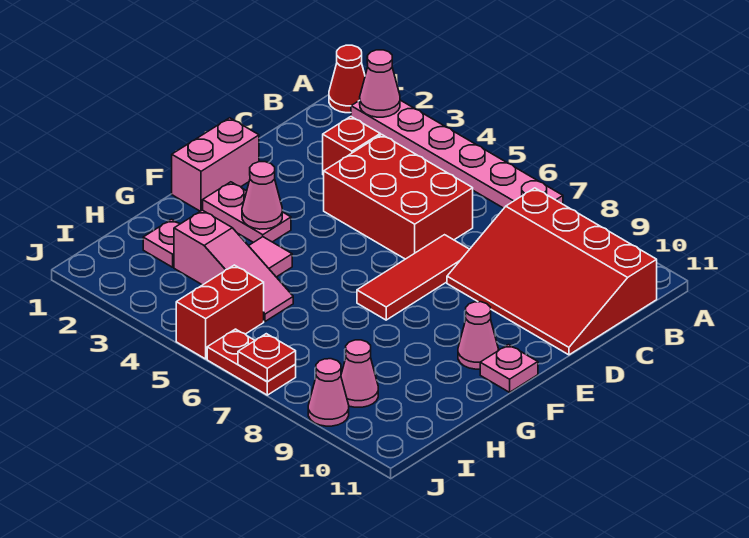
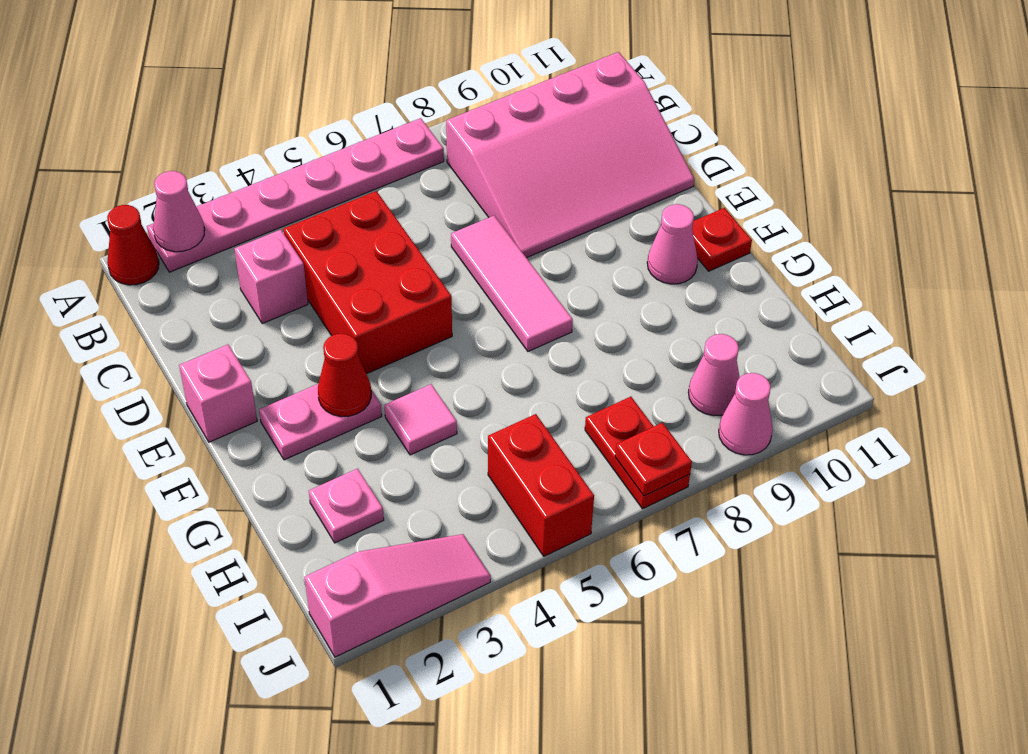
red slope B8:D11 level 1 top B -> pink slope B8:D11 level 1 top B
red brick C3 level 1 -> pink brick C3 level 1
red brick C4:D6 level 1 -> red brick C4:E5 level 1
red tile D7:F7 level 1 -> pink tile D7:F7 level 1
pink brick E1:F1 level 1 -> pink brick E1 level 1
pink cone F3 level 2 -> red cone F3 level 2
pink plate F11 level 1 -> red plate F11 level 1
pink slope H3:H5 level 1 top 3 -> pink slope J1:J3 level 1 top 1
red plate J6:J7 level 1 -> red plate I7:J7 level 1

